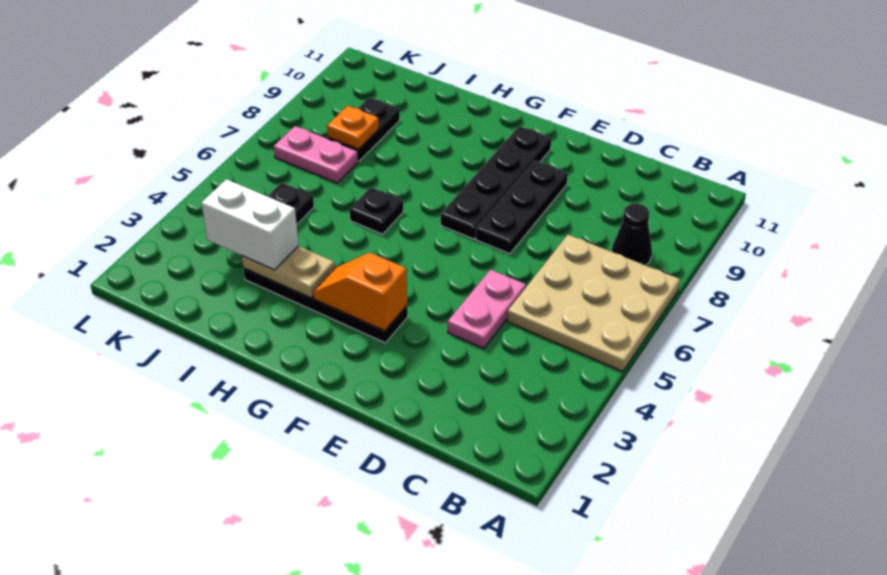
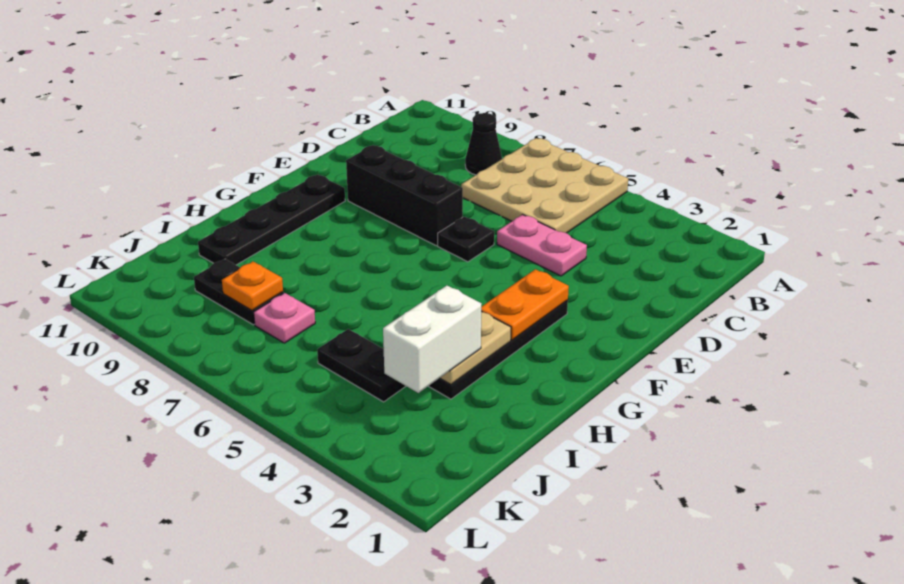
black plate E7:E9 level 1 -> black brick E7:E9 level 1
orange slope F3:G3 level 2 top F -> orange plate F3:G3 level 2
black plate F7:F10 level 1 -> black plate F10:I10 level 1
black plate H6 level 1 -> black plate E6 level 1
pink plate J7:K7 level 1 -> pink plate J7 level 1

